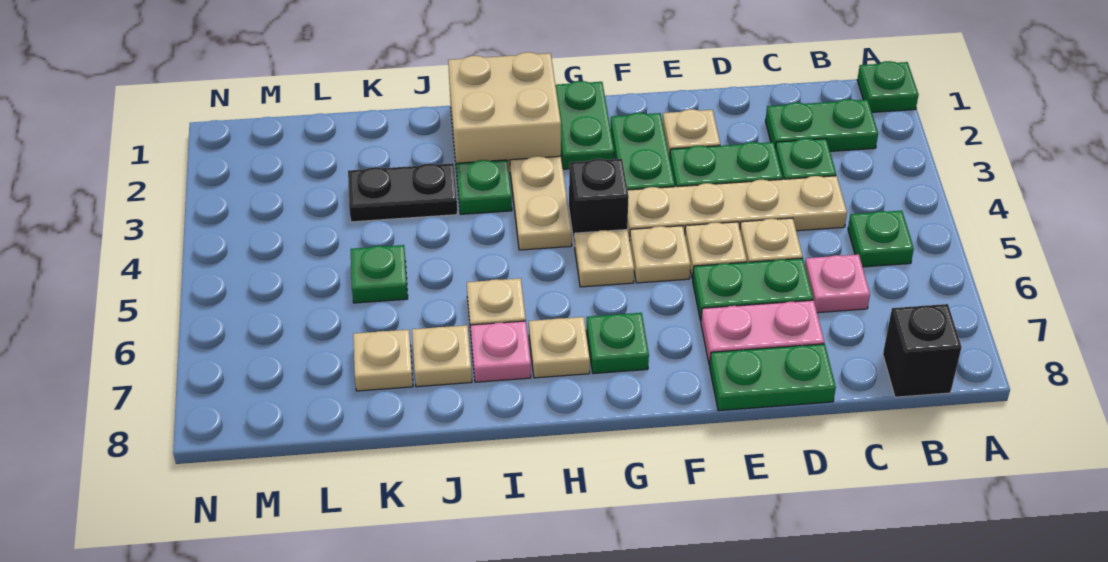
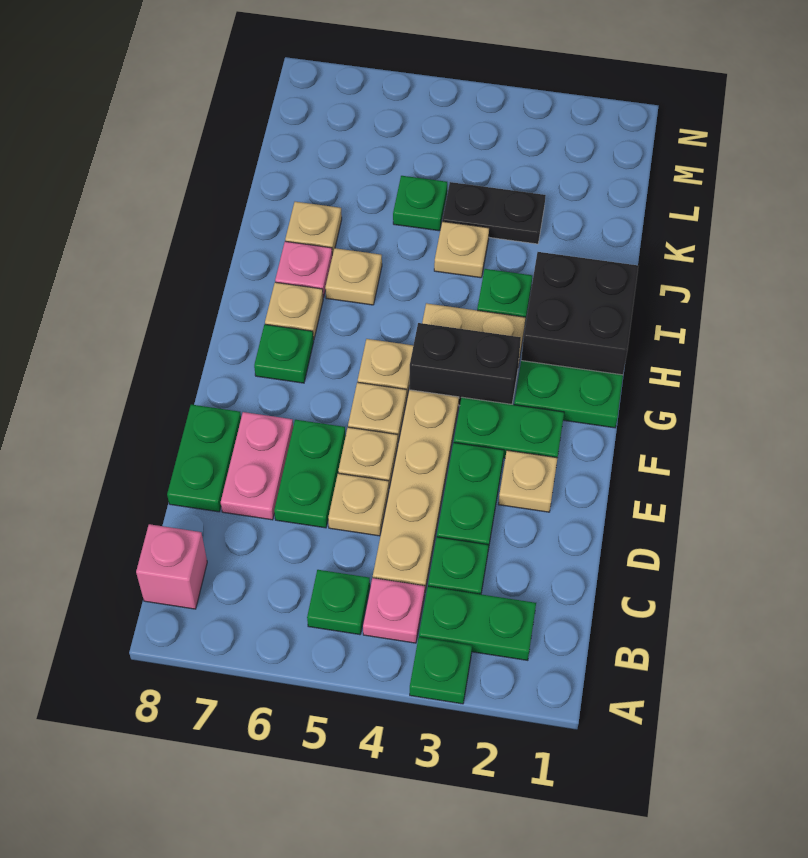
green plate A1 level 1 -> green plate A3 level 1
green plate B2:C2 level 1 -> green plate B2:B3 level 1
black brick B8 level 1 -> pink brick B8 level 1
pink plate C6 level 1 -> pink plate B4 level 1
black brick G4 level 1 -> black brick G3:G4 level 1
tan brick H1:I2 level 1 -> black brick H1:I2 level 1
black plate J3:K3 level 1 -> black plate K3:K4 level 1
tan plate K7 level 1 -> tan plate J4 level 1

